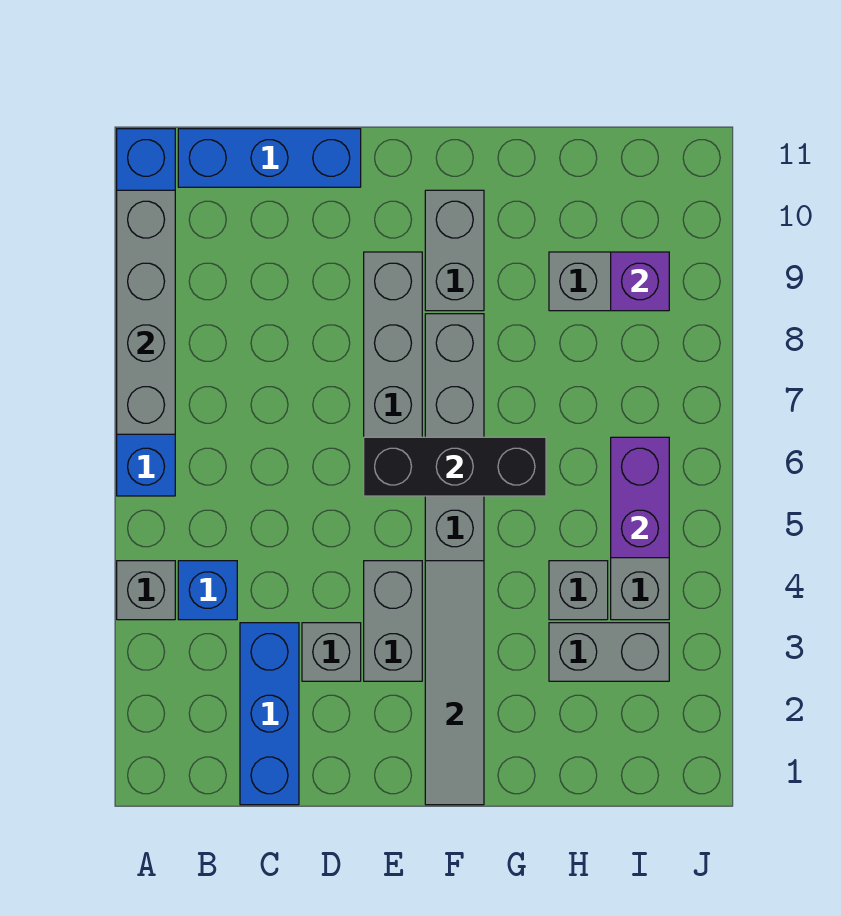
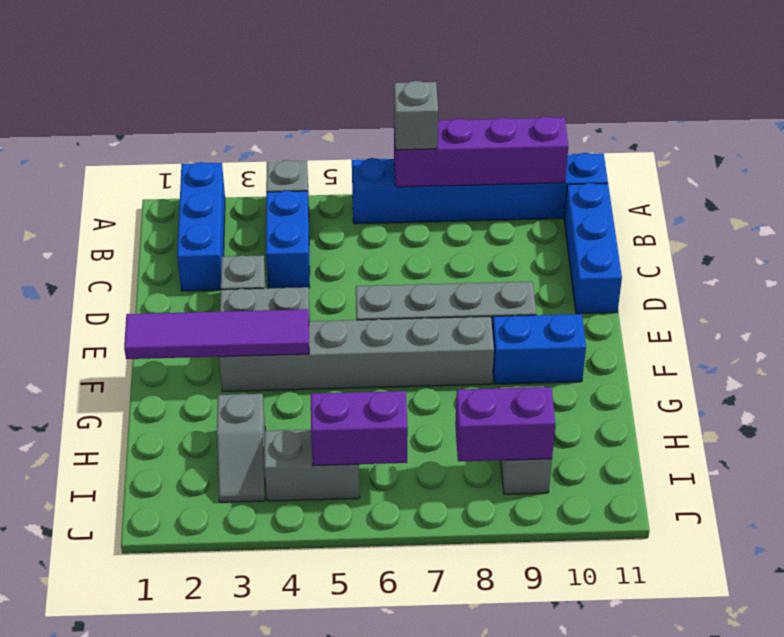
grey brick A7:A10 level 2 -> purple brick A7:A10 level 2
blue brick B4 level 1 -> blue brick B4:C4 level 1
blue brick C1:C3 level 1 -> blue brick A2:C2 level 1
black brick E6:G6 level 2 -> none
grey tile F1:F4 level 2 -> purple tile F1:F4 level 2
grey brick F9:F10 level 1 -> blue brick F9:F10 level 1
grey brick H3:I3 level 1 -> grey slope H3:I3 level 1 top H
grey brick H4 level 1 -> grey brick A7 level 3
purple brick I9 level 2 -> purple brick I8:I9 level 2

